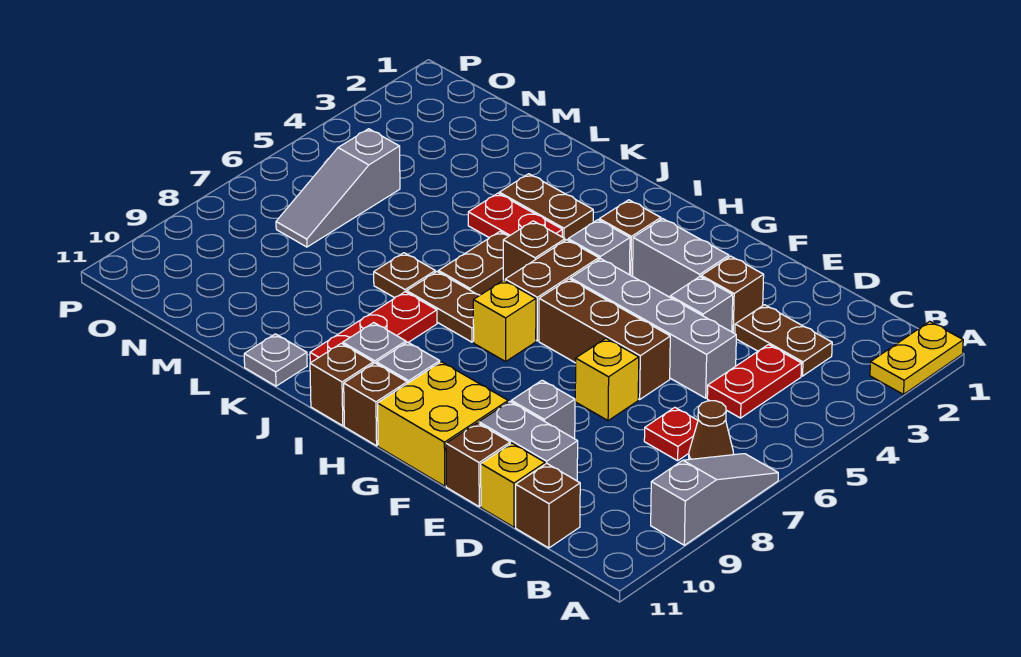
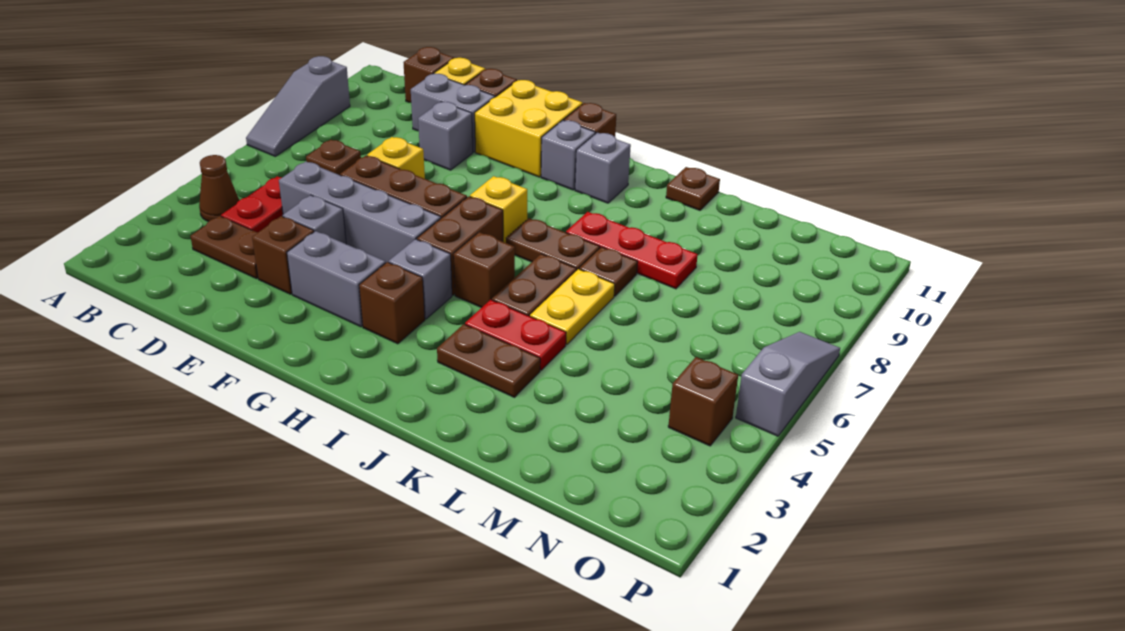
yellow plate A1:A2 level 1 -> yellow plate K5:K6 level 1
brown cone B7 level 1 -> brown cone B4 level 1
red plate C7 level 1 -> brown plate C7 level 1
brown brick I11 level 1 -> brown brick O4 level 1
red plate J8:J10 level 1 -> red plate J8:L8 level 1
grey plate K11 level 1 -> brown plate K11 level 1
grey slope N5:N7 level 1 top 5 -> grey slope P5:P7 level 1 top 5

